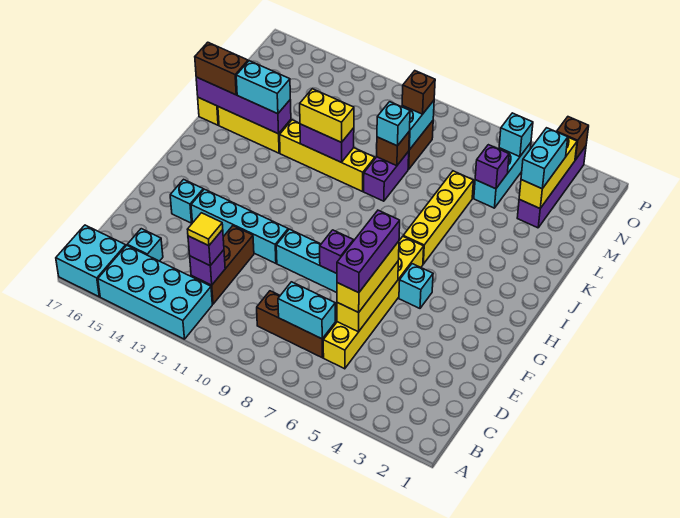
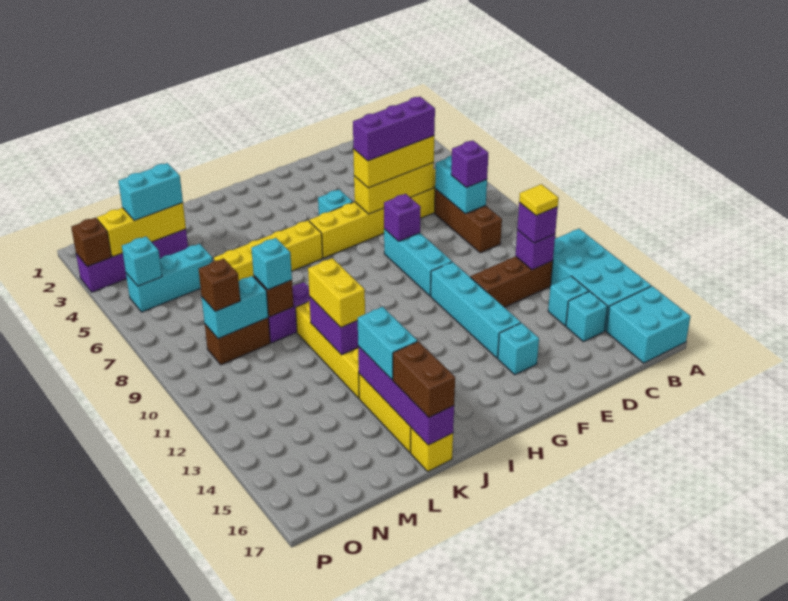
none -> cyan brick C14 level 1
purple brick M5 level 2 -> purple brick C8 level 3

